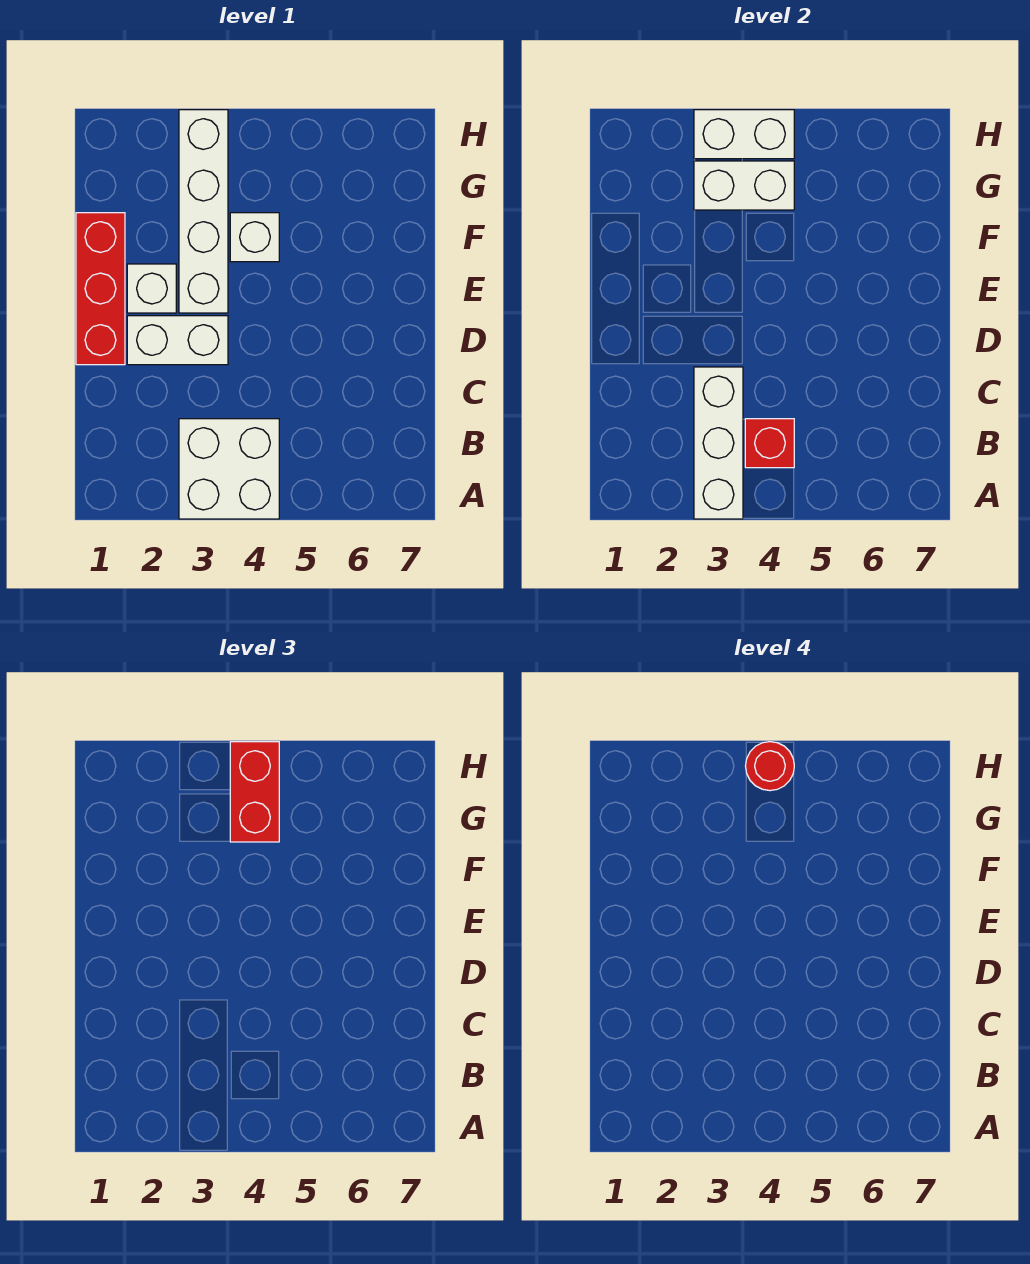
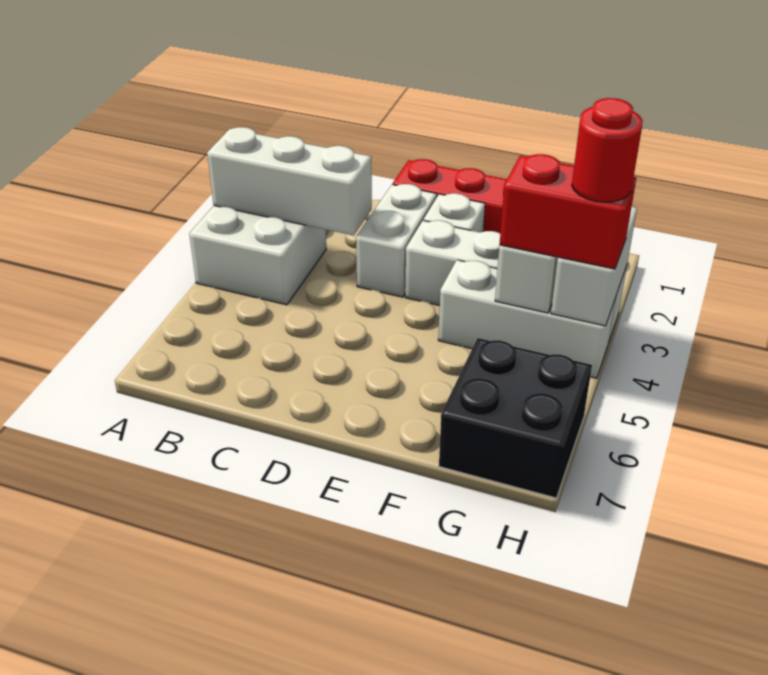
red brick B4 level 2 -> none
white brick F4 level 1 -> white brick F4:H4 level 1
none -> black brick G6:H7 level 1

